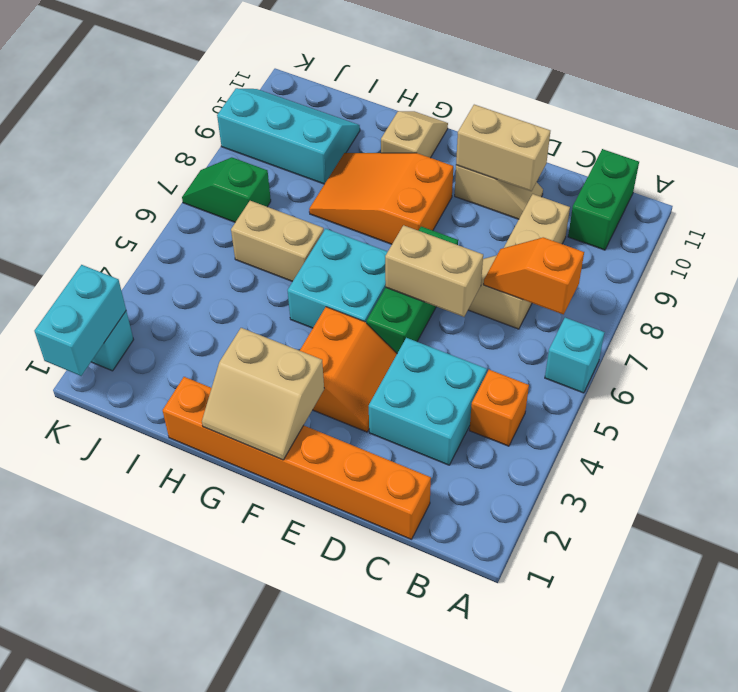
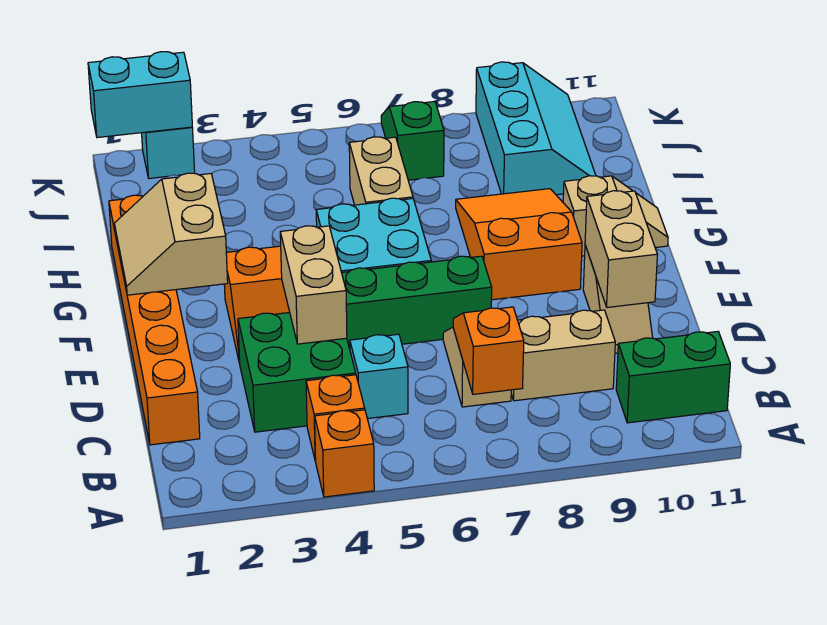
none -> orange brick A4 level 1
cyan brick A6 level 1 -> cyan brick C5 level 1
cyan brick C3:D4 level 1 -> green brick C3:D4 level 1
tan brick D6:E6 level 2 -> tan brick D4:E4 level 2

